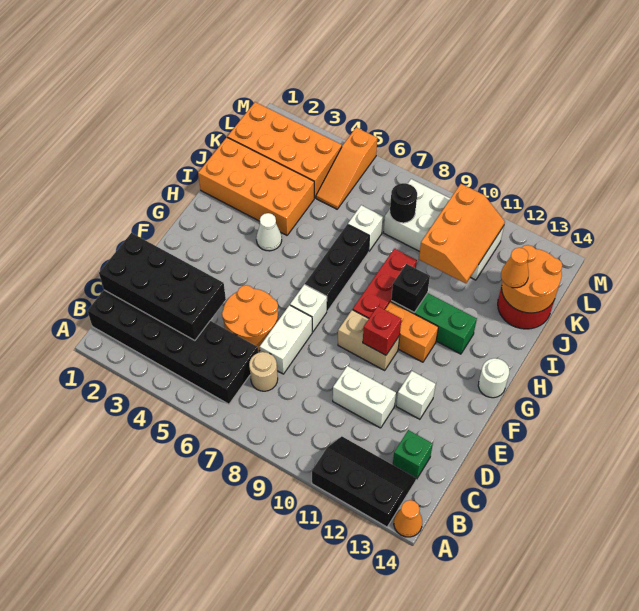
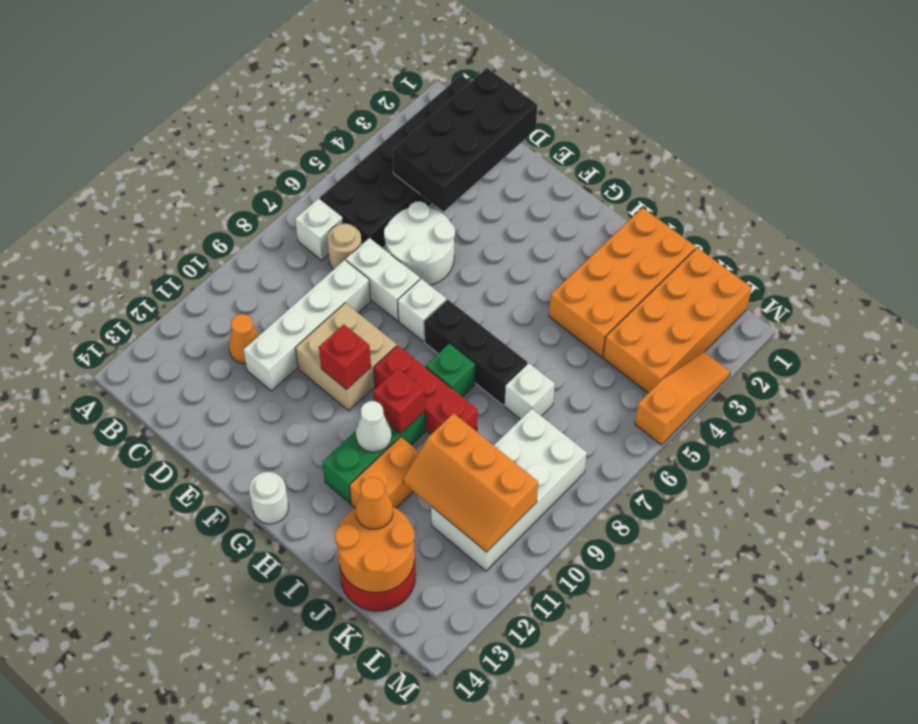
black slope A11:B13 level 1 top A -> none
orange cone A14 level 1 -> orange cone C11 level 1
green brick C13 level 1 -> green brick H8 level 1
orange round brick D5:E6 level 1 -> white round brick D5:E6 level 1
white brick D10:D11 level 1 -> white brick D8:D11 level 1
white brick E12 level 1 -> white brick B7 level 1
tan brick F9:F10 level 1 -> tan brick E9:F10 level 1
orange brick G10:G11 level 1 -> orange brick I11:I12 level 1
white cone H4 level 1 -> white cone H11 level 2
black brick H10 level 2 -> red brick H10 level 2
orange slope K5:M5 level 1 top M -> orange slope M3:M5 level 1 top 5
black round brick K8 level 2 -> none

